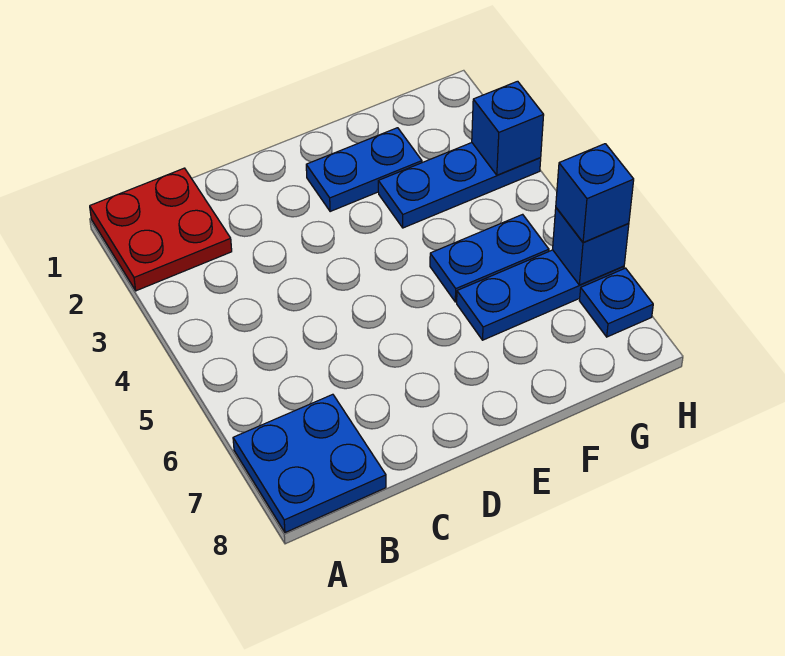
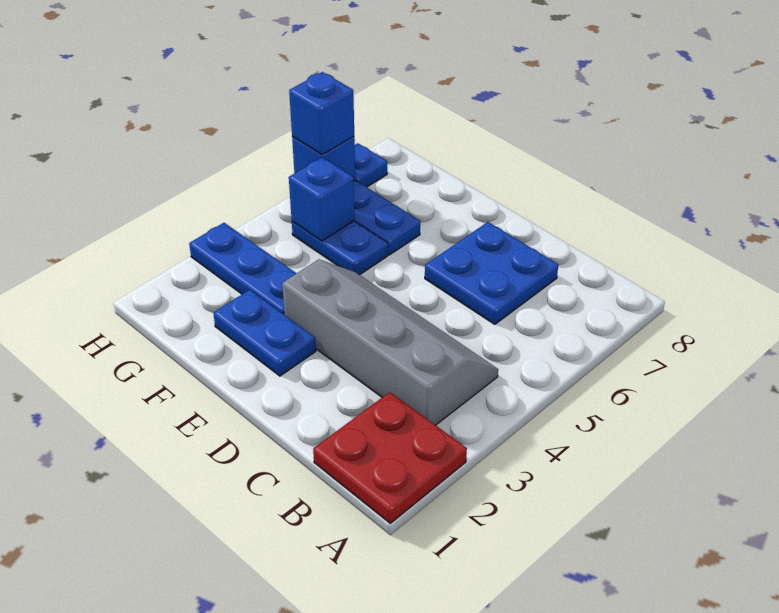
blue plate A7:B8 level 1 -> blue plate C6:D7 level 1
none -> grey slope B3:E4 level 1 top 3
blue brick H3 level 2 -> blue brick G5 level 2

